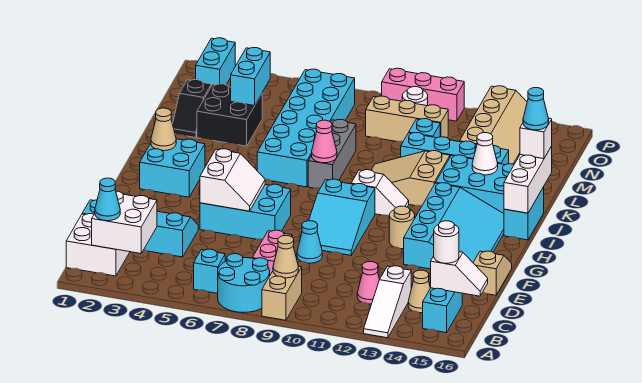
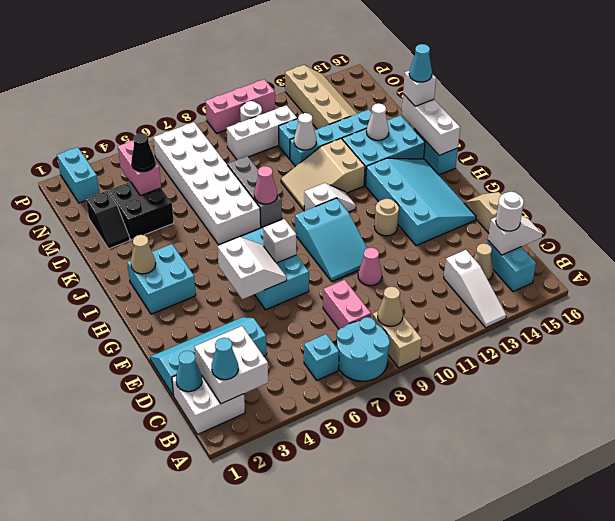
pink cone C12 level 1 -> pink cone E10 level 1
cyan cone E9 level 1 -> cyan cone C1 level 2
cyan brick F5:G7 level 1 -> cyan brick F6:H7 level 1
none -> white brick G7 level 2
cyan brick J6:O7 level 1 -> white brick J6:O7 level 1
none -> white cone L11 level 2
cyan brick M4:N4 level 2 -> pink brick M4:N4 level 2
none -> black cone M4 level 3
tan brick N9:N11 level 1 -> white brick N9:N11 level 1

